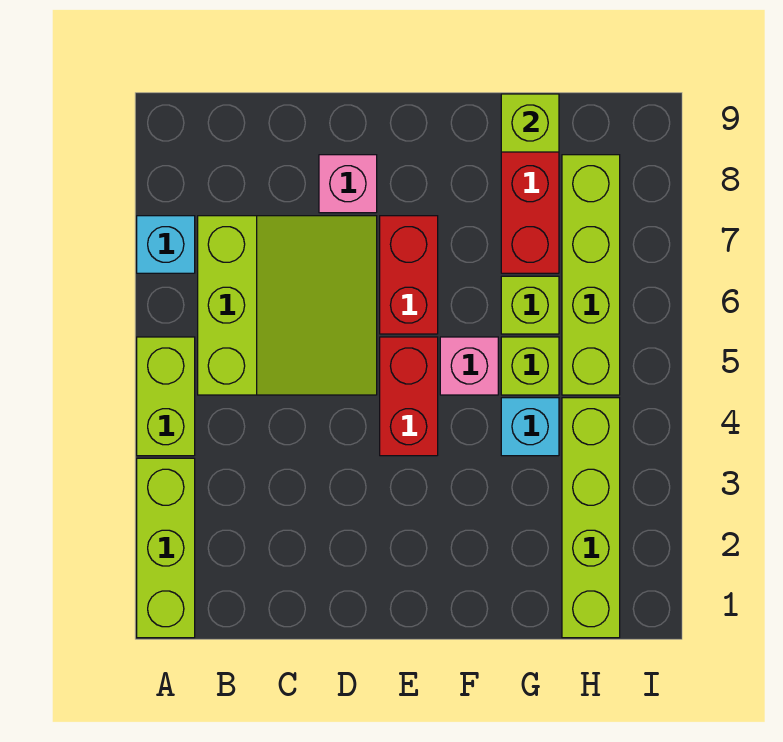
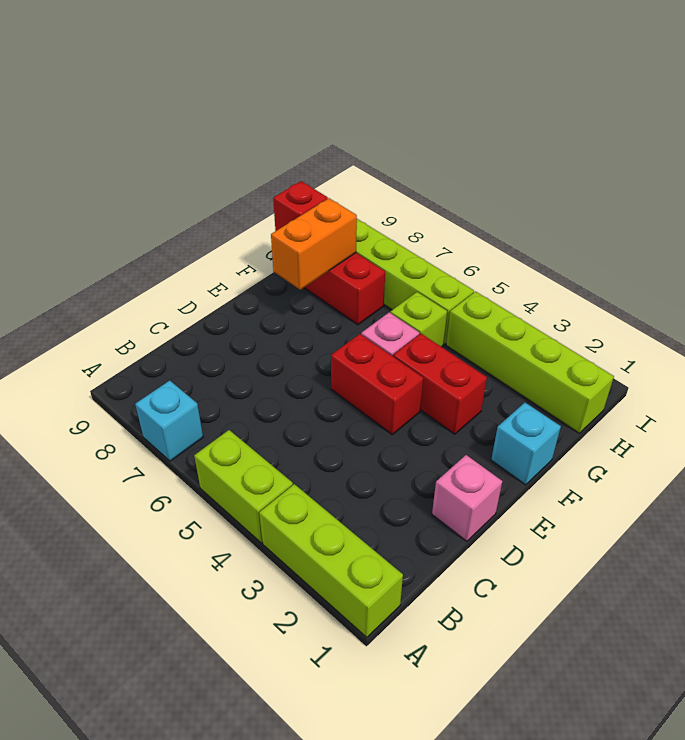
lime slope B5:D7 level 1 top B -> none
pink brick D8 level 1 -> pink brick D1 level 1
red brick E6:E7 level 1 -> red brick F3:F4 level 1
none -> orange brick F8:G8 level 2
cyan brick G4 level 1 -> cyan brick F1 level 1
lime brick G6 level 1 -> none
lime brick G9 level 2 -> red brick G9 level 2

